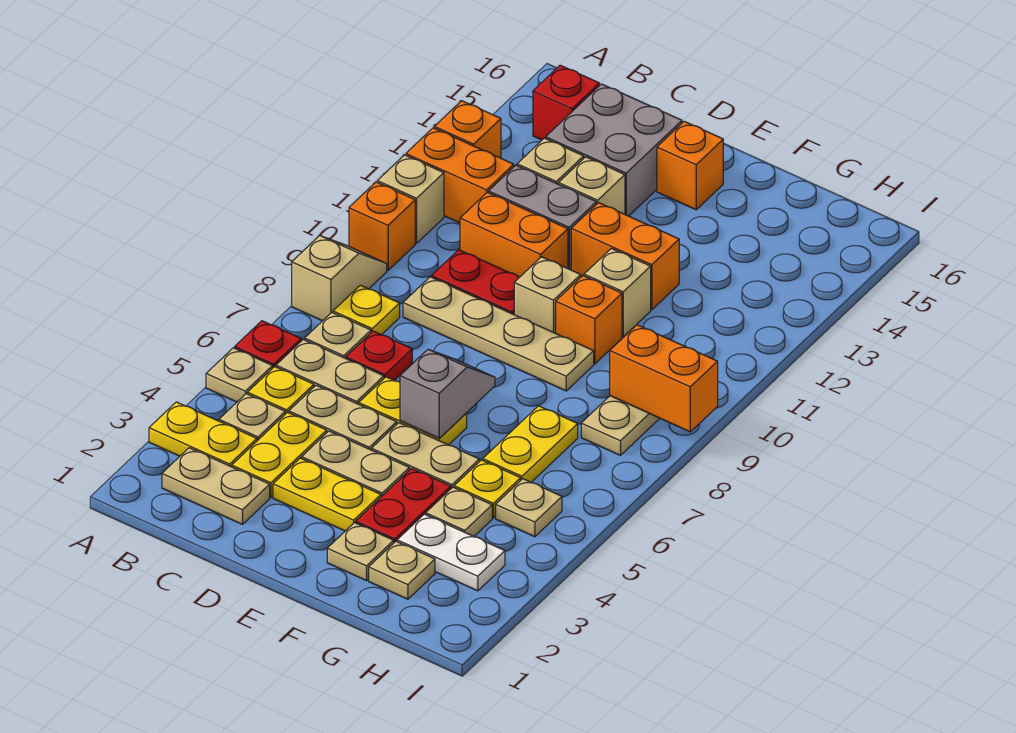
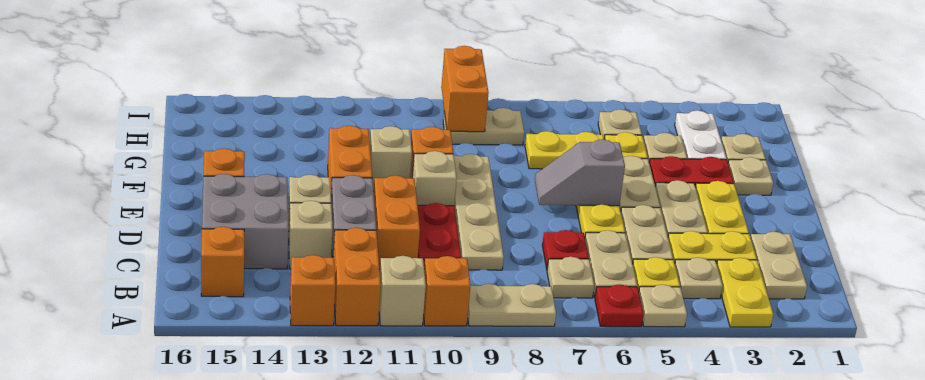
tan slope A8:A9 level 1 top 8 -> tan plate A8:A9 level 1
yellow plate B8 level 1 -> none
red brick B15 level 1 -> orange brick B15 level 1

